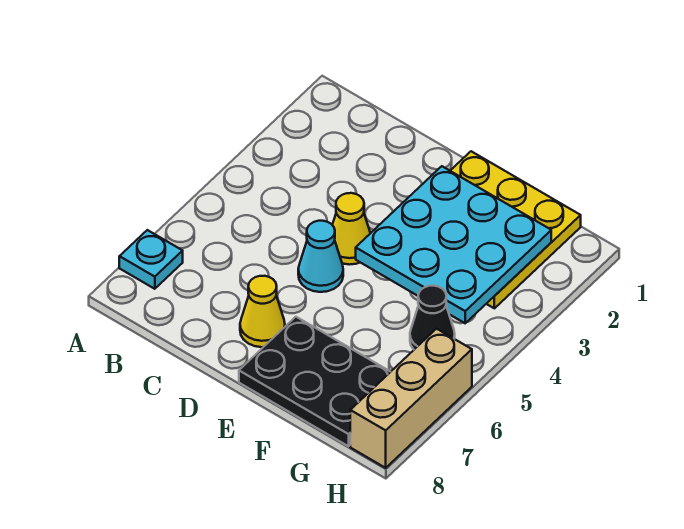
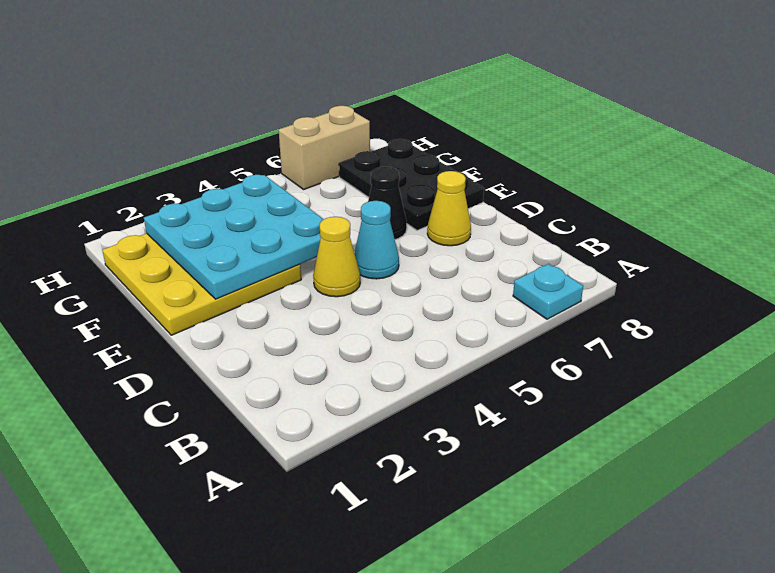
black cone G5 level 1 -> black cone E6 level 1
tan brick H6:H8 level 1 -> tan brick H6:H7 level 1

